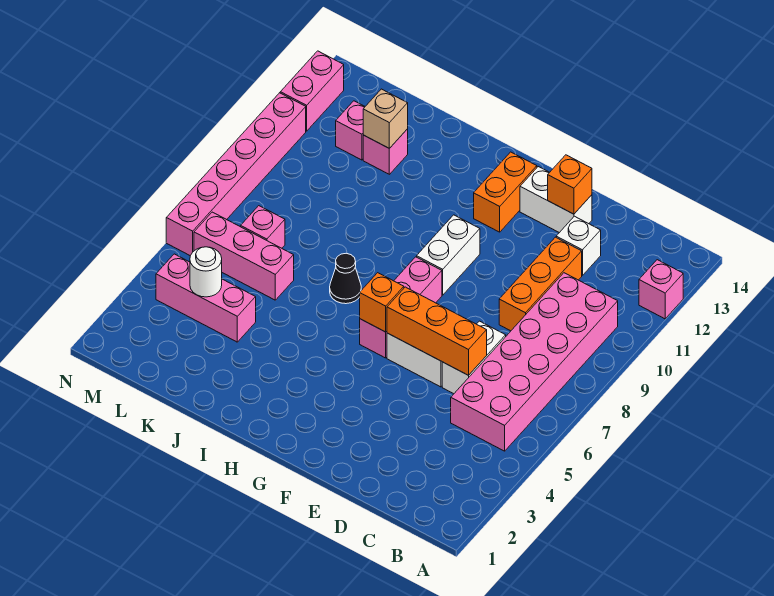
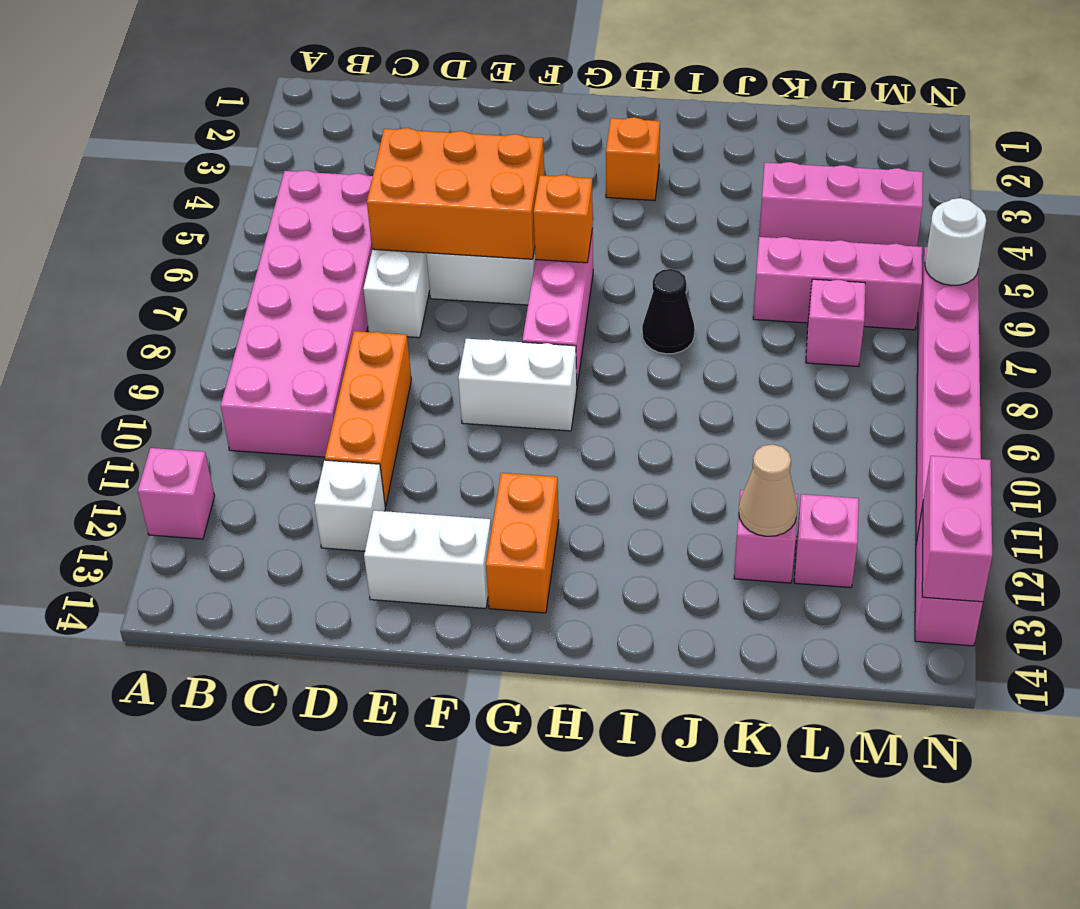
orange brick D6:F6 level 2 -> orange brick D5:F6 level 2
orange brick E13 level 2 -> orange brick H3 level 1
white brick G9:G10 level 1 -> white brick F9:G9 level 1
tan brick K12 level 2 -> tan cone K12 level 2
white round brick L4 level 2 -> white round brick N6 level 2
none -> pink brick N12:N13 level 2

